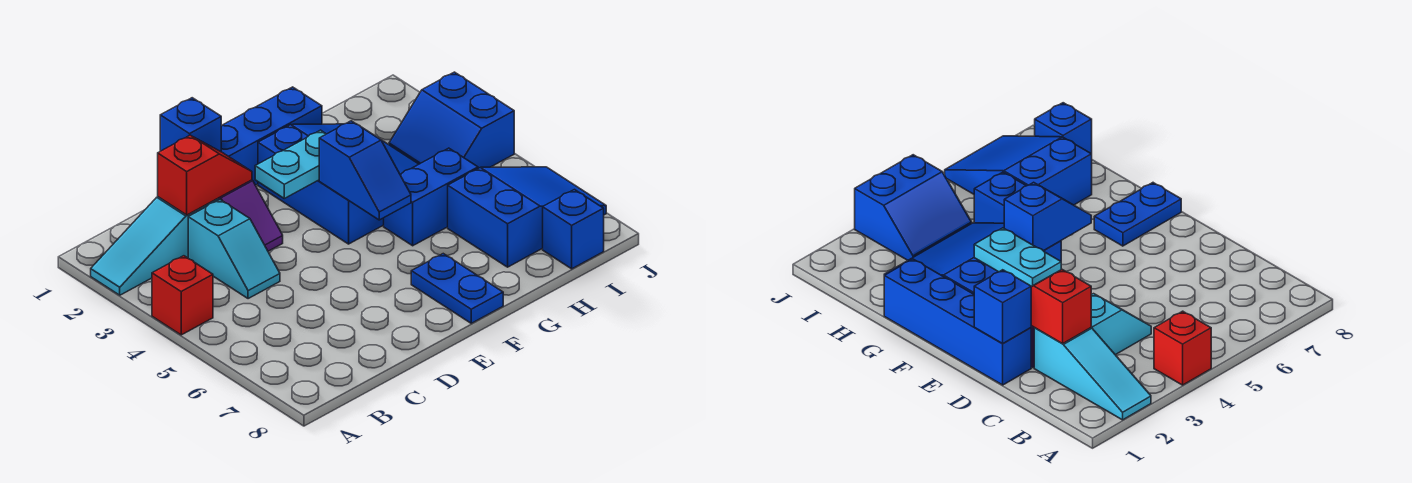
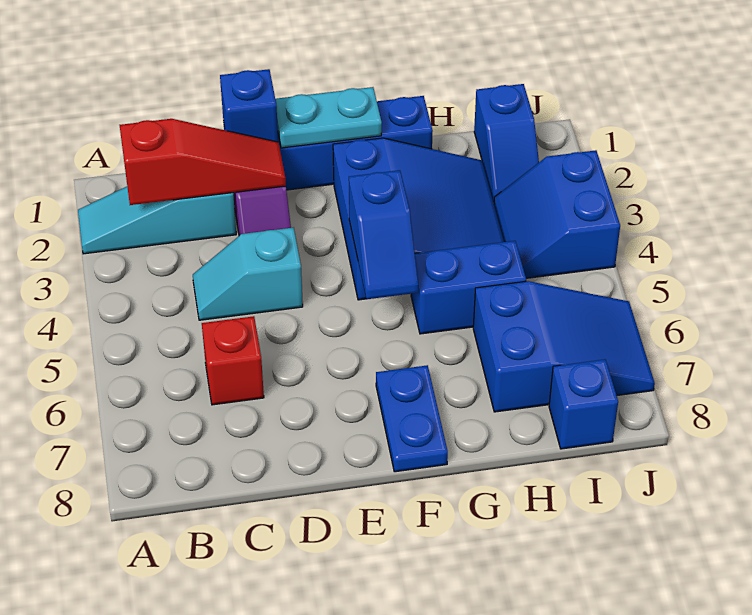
red brick A4 level 1 -> red brick C6 level 1
red slope C2:D2 level 2 top C -> red slope B2:D2 level 2 top B
cyan slope C3:C4 level 1 top 3 -> cyan slope C4:D4 level 1 top D
cyan plate E3:F3 level 2 -> cyan plate E1:F1 level 2
none -> blue slope I1:I2 level 1 top 1

